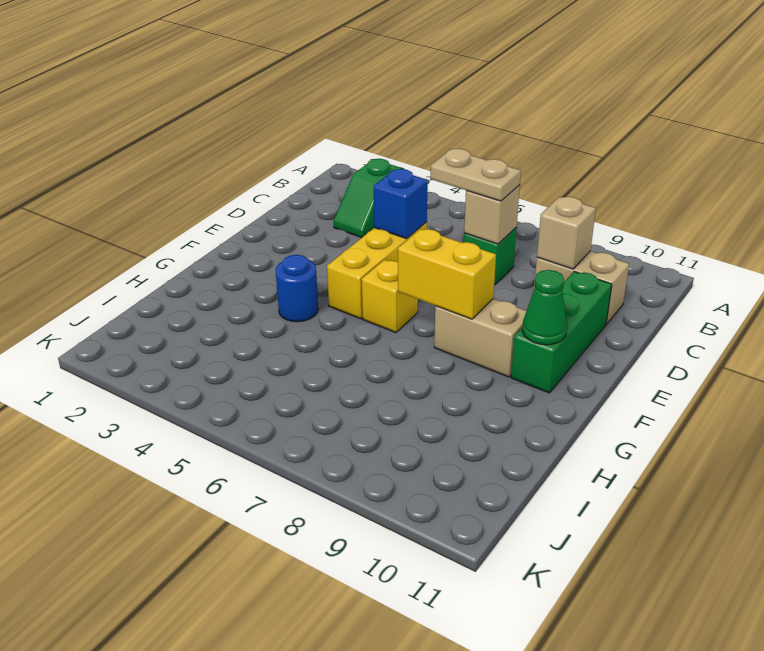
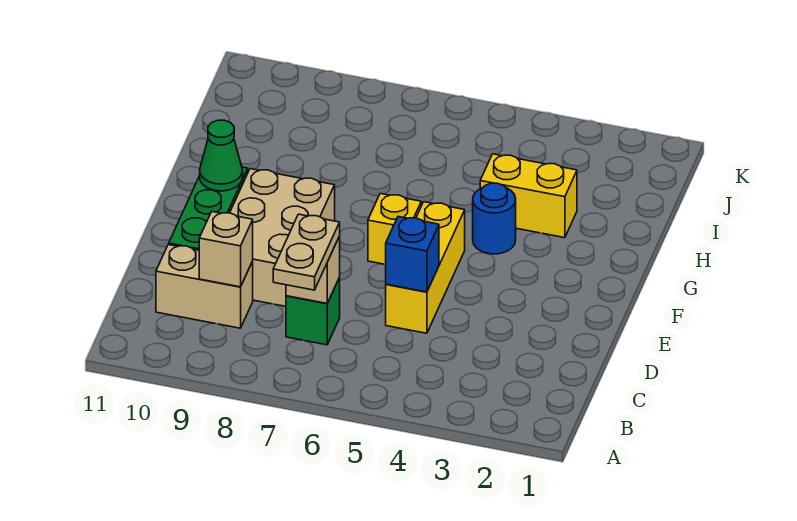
green slope B3:C3 level 1 top B -> none
tan plate C6:C7 level 3 -> tan plate B7:C7 level 3
yellow brick F7:F8 level 2 -> yellow brick H3:H4 level 1
tan brick F8:F9 level 1 -> tan brick D8:F9 level 1

